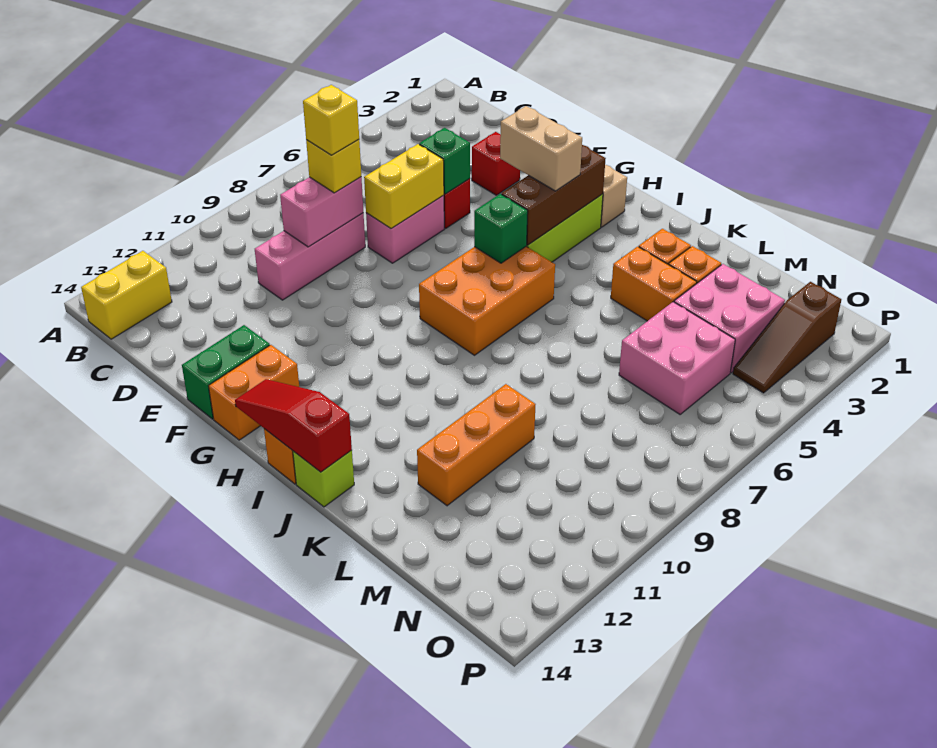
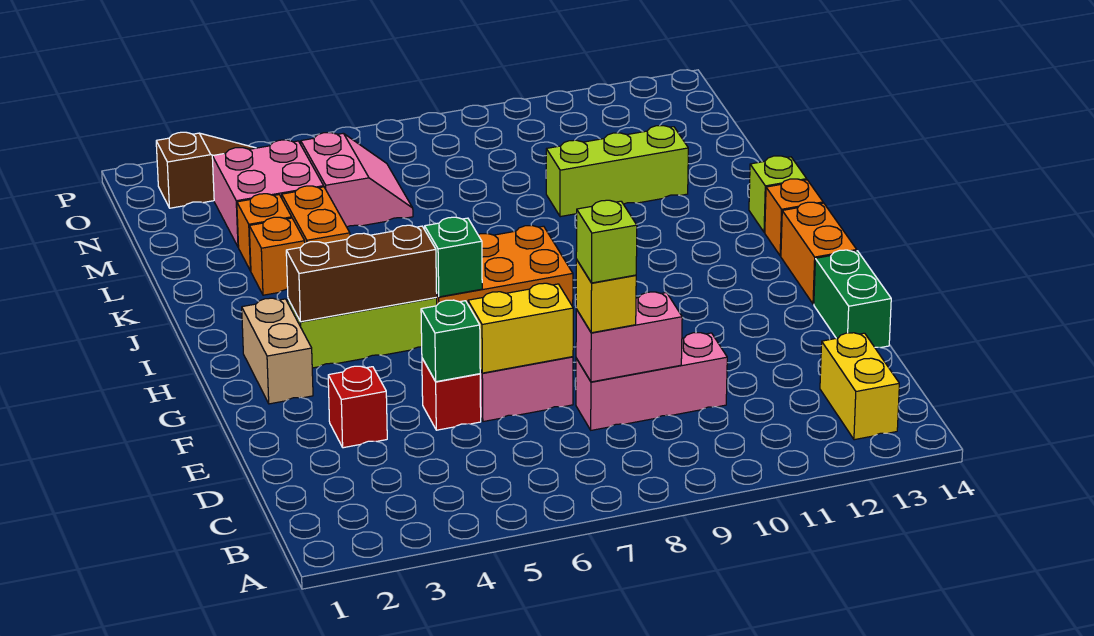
yellow brick B13:B14 level 1 -> yellow brick B13:C13 level 1
yellow brick D8 level 4 -> lime brick D8 level 4
green brick F13:F14 level 1 -> green brick E14:F14 level 1
tan brick G4:H4 level 3 -> none
orange brick G13:G14 level 1 -> orange brick G14:H14 level 1
red slope H14:J14 level 2 top J -> none
orange brick L10:L12 level 1 -> lime brick L10:L12 level 1
pink brick M5:N6 level 1 -> pink slope M5:N6 level 1 top 5

